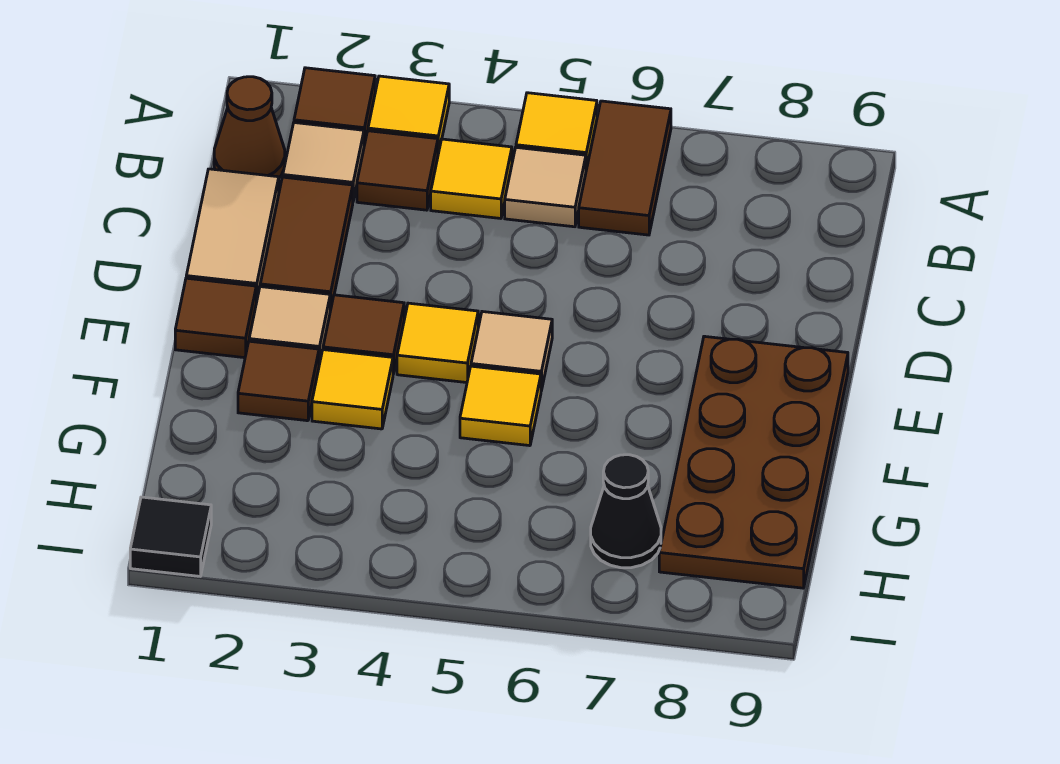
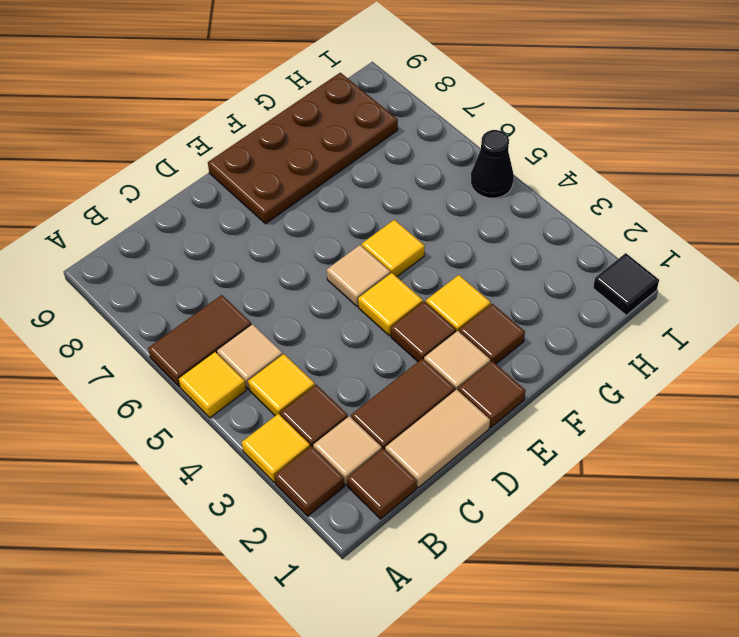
brown cone B1 level 1 -> brown tile B1 level 1
black cone H7 level 1 -> black cone I5 level 1

